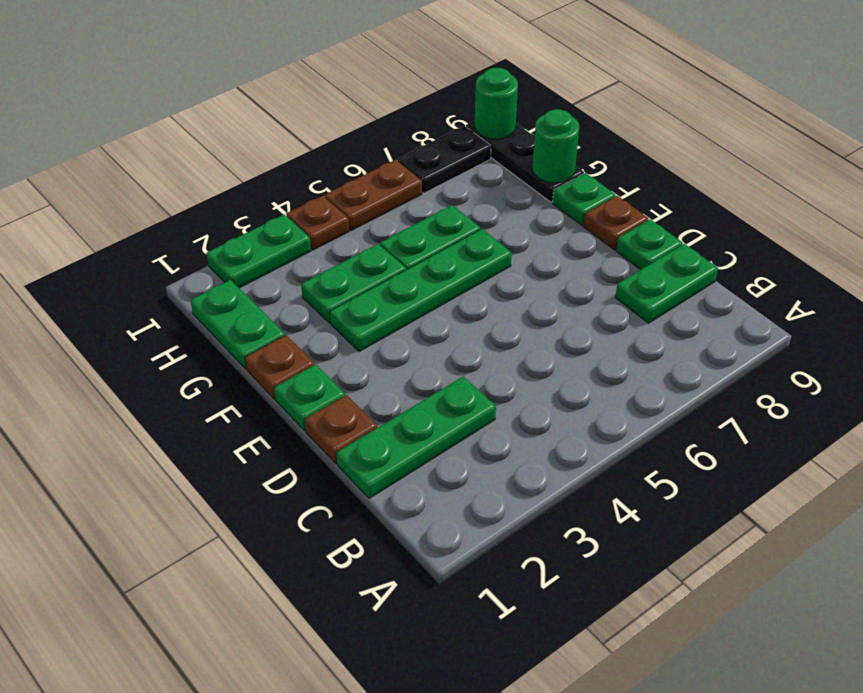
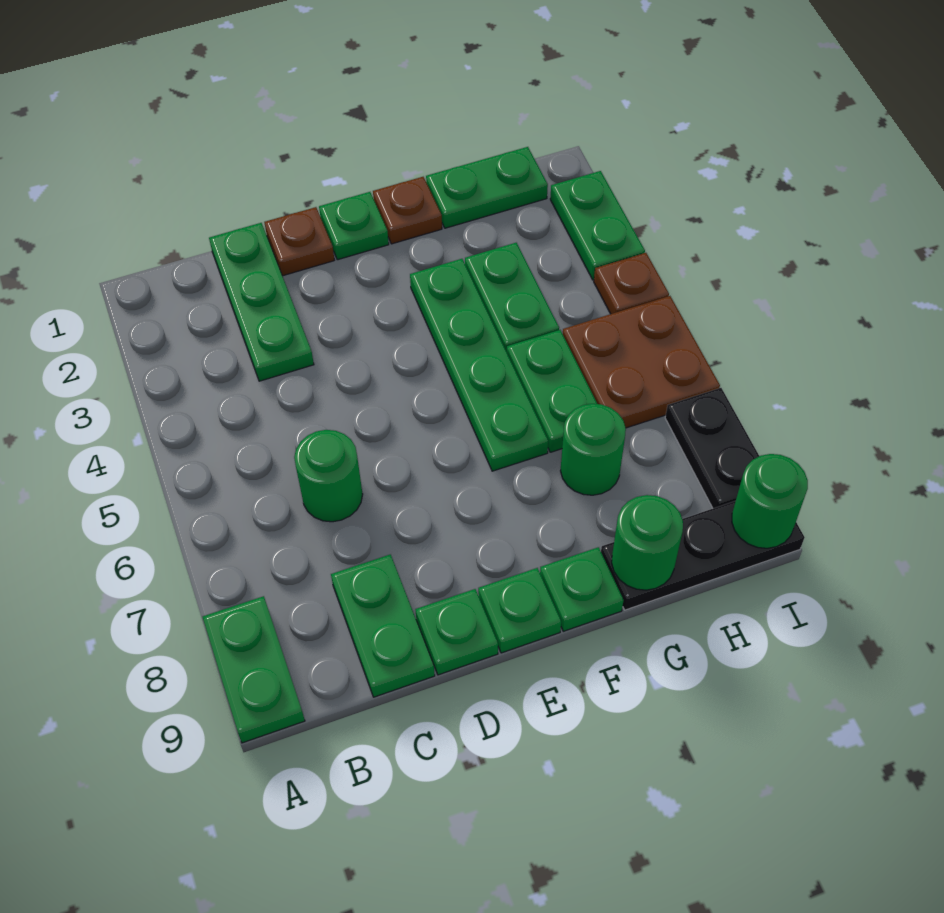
none -> green plate A8:A9 level 1
none -> green round brick C6 level 1
brown plate E9 level 1 -> green plate E9 level 1
none -> green round brick G7 level 1
brown plate I5:I6 level 1 -> brown plate H5:I6 level 1

